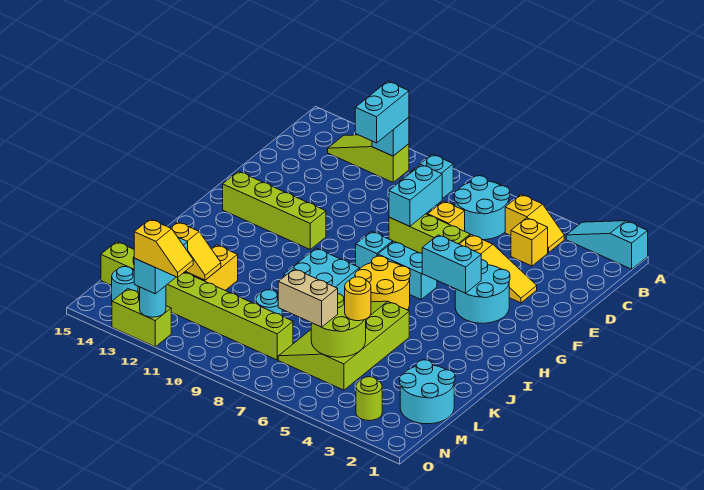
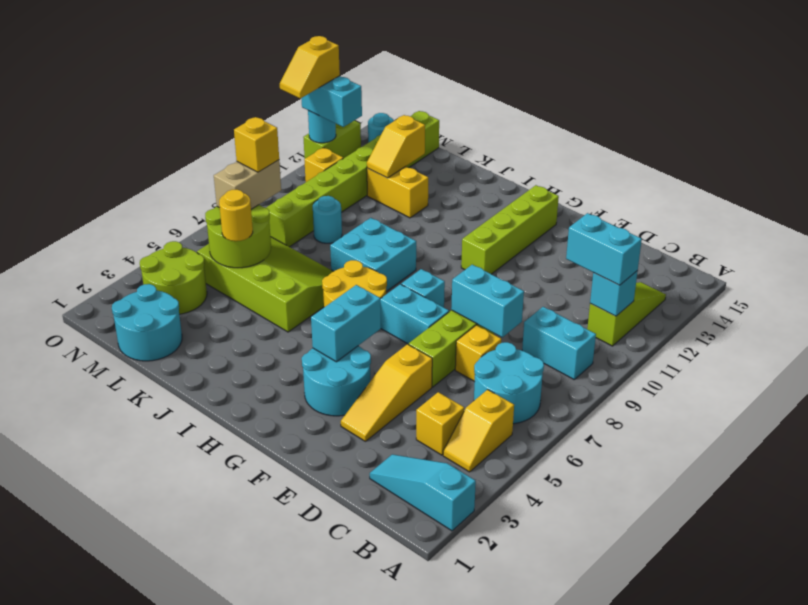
cyan slope A1:A3 level 1 top 1 -> cyan slope A2:C2 level 1 top A
cyan brick G6:G7 level 1 -> cyan brick F7:G7 level 1
none -> yellow brick M7 level 4
lime round brick N3 level 1 -> lime round brick M3:N4 level 1
none -> yellow brick N11 level 1

